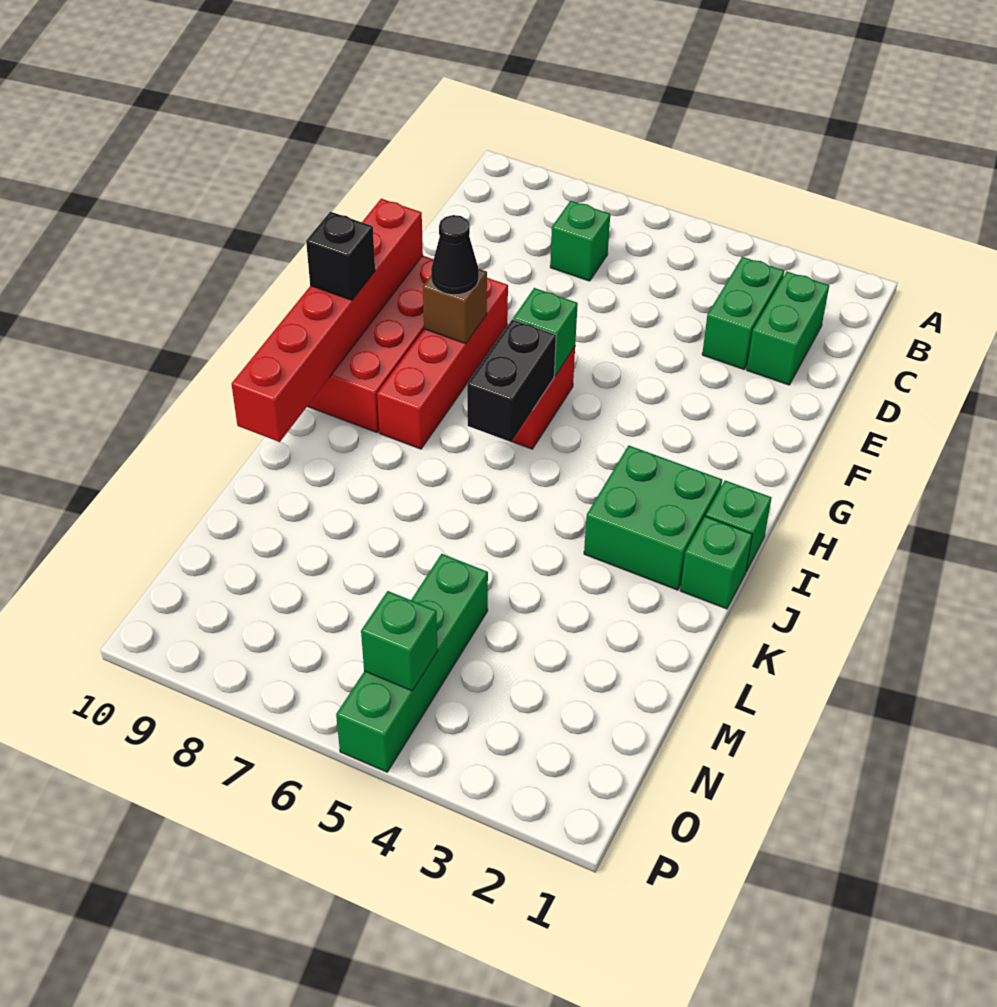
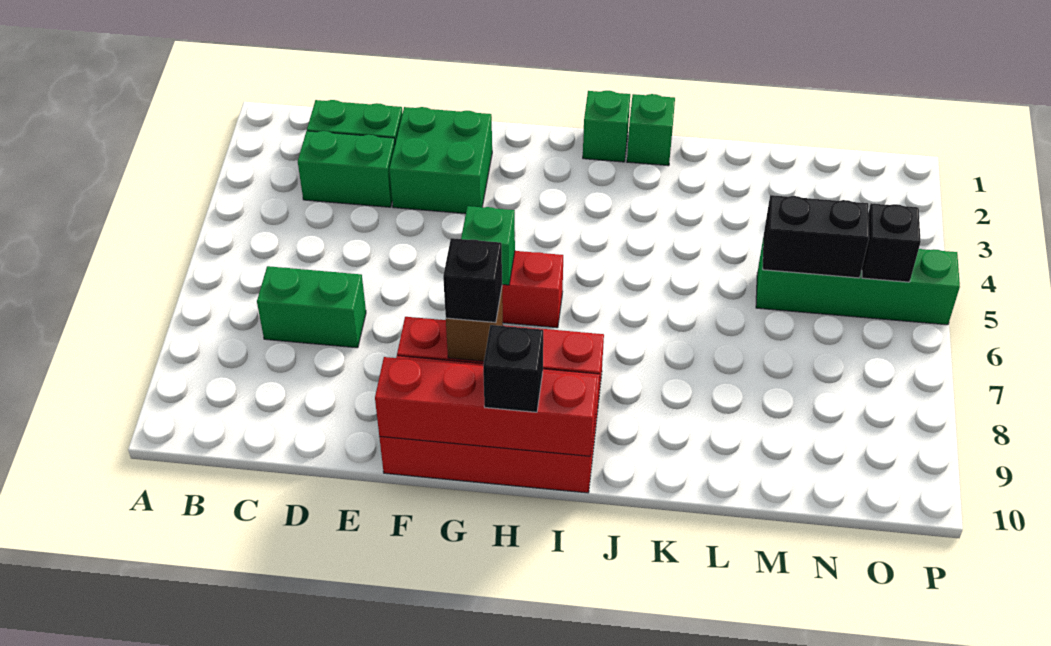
green brick C7 level 1 -> green brick C7:D7 level 1
red brick F10:K10 level 2 -> red brick F10:I10 level 2
black cone G8 level 3 -> black brick G8 level 3
black brick H6:I6 level 2 -> black brick M5:N5 level 2
green brick I2:J3 level 1 -> green brick E2:F3 level 1
green brick O5 level 2 -> black brick O5 level 2

